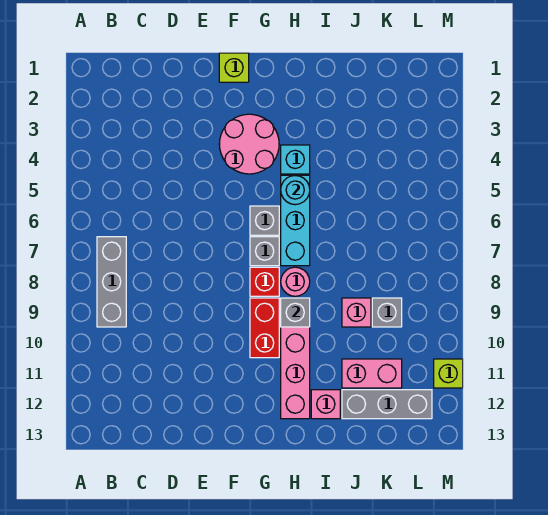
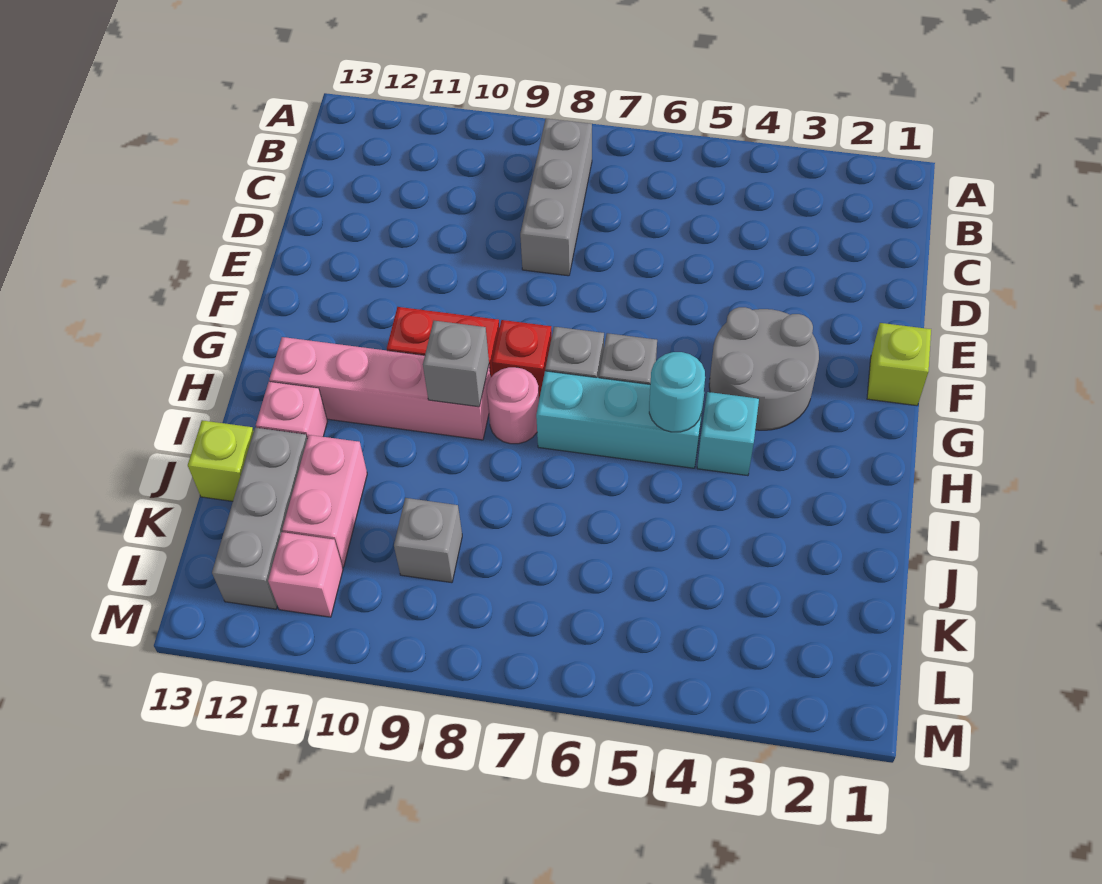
grey brick B7:B9 level 1 -> grey brick B8:D8 level 1
pink round brick F3:G4 level 1 -> grey round brick F3:G4 level 1
pink brick J9 level 1 -> pink brick L11 level 1
lime brick M11 level 1 -> lime brick J13 level 1

